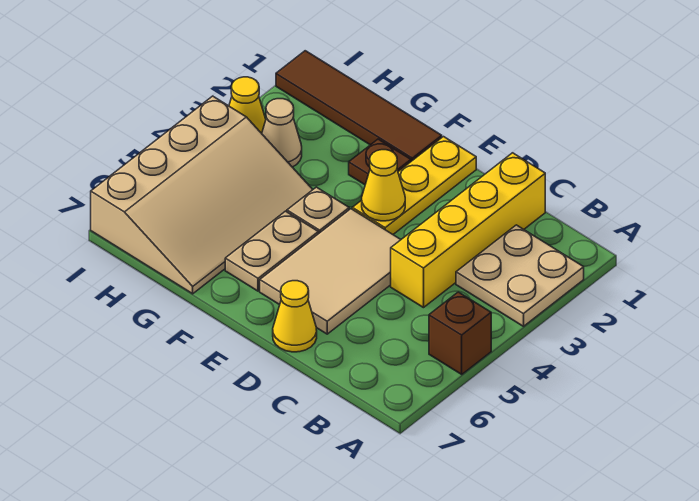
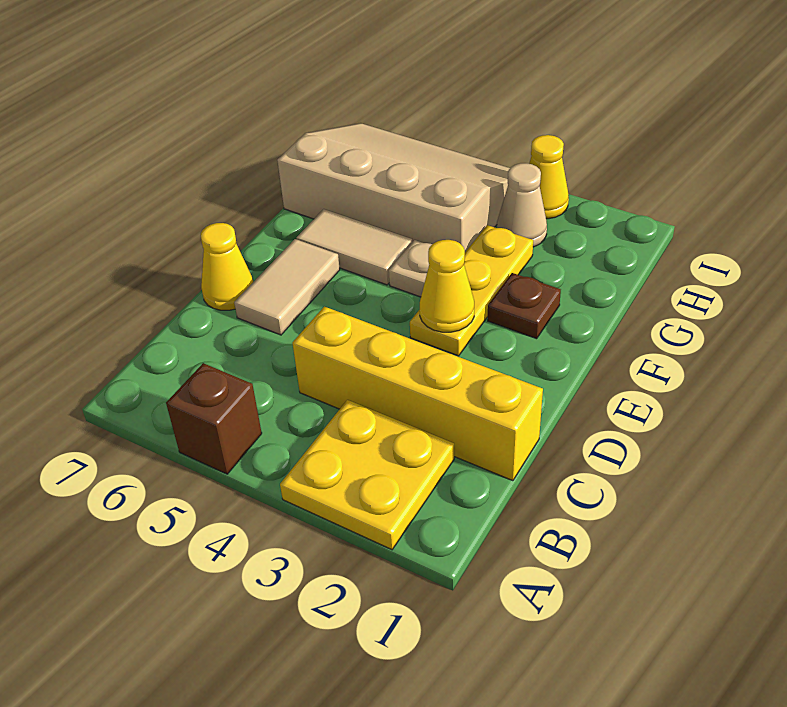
tan plate A2:B3 level 1 -> yellow plate A2:B3 level 1
tan tile D4:E6 level 1 -> tan tile D6:E6 level 1
yellow plate E1:E3 level 1 -> yellow plate E3:G3 level 1
brown tile F1:I1 level 1 -> none
tan plate F5:F6 level 1 -> tan tile F5:F6 level 1
tan slope G4:I7 level 1 top I -> tan slope G4:I7 level 1 top G

